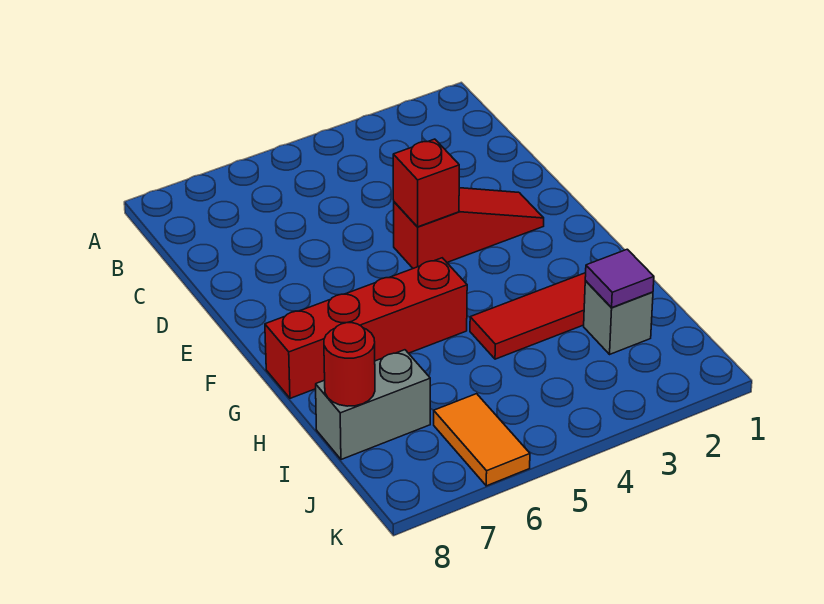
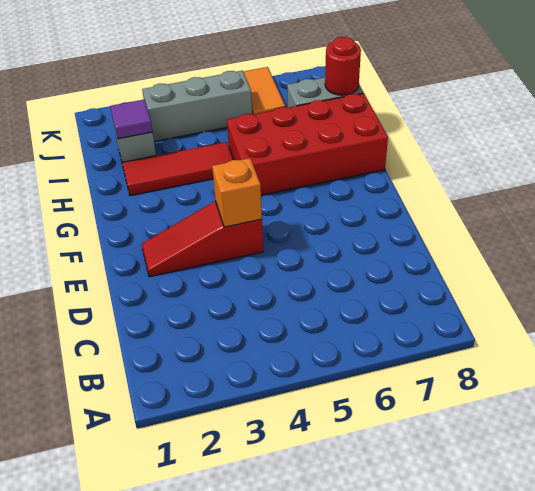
red brick E4 level 2 -> orange brick E4 level 2
red brick G5:G8 level 1 -> red brick G5:H8 level 1
none -> grey brick J3:J5 level 1

